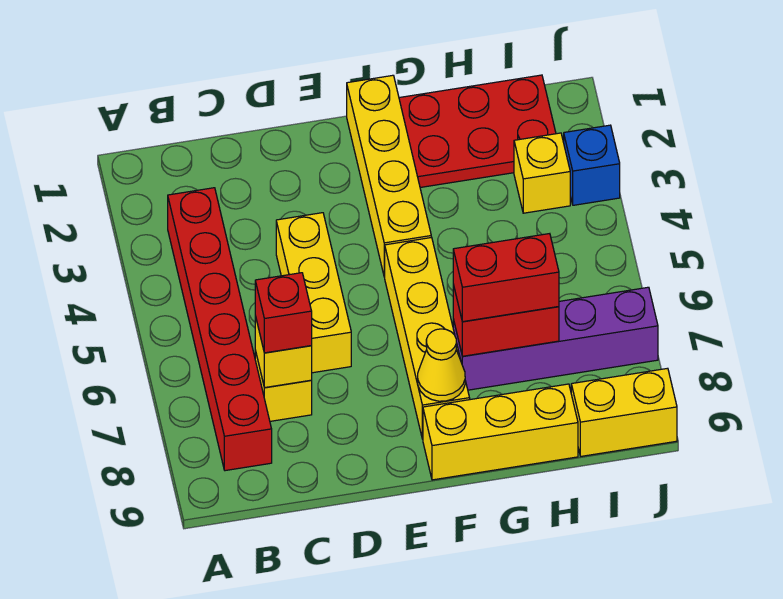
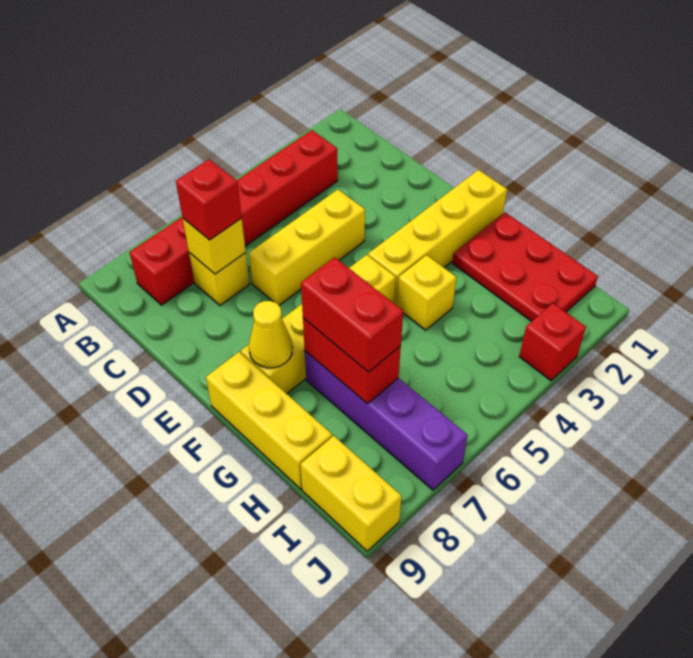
yellow brick I3 level 1 -> yellow brick G4 level 1
blue brick J3 level 1 -> red brick J3 level 1

